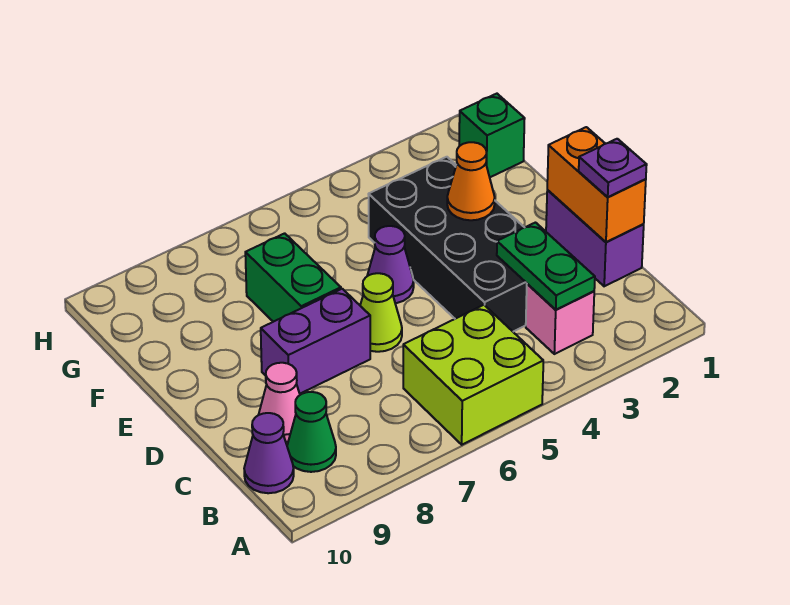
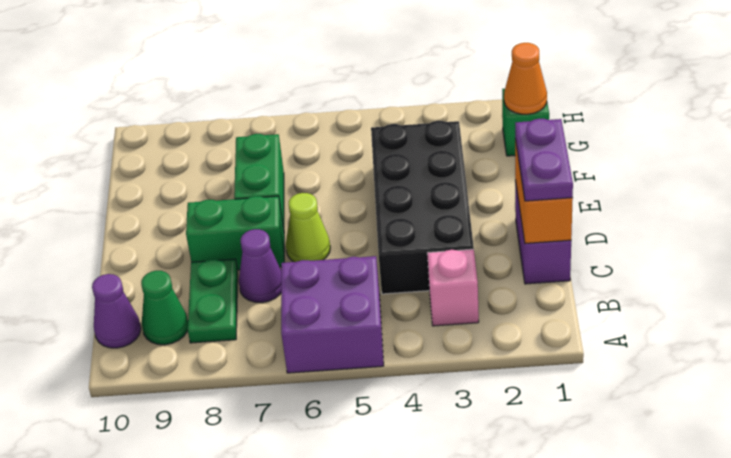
lime brick A5:B6 level 1 -> purple brick A5:B6 level 1
green plate B3:C3 level 2 -> green plate B8:C8 level 1
purple plate C1 level 3 -> purple plate C1:D1 level 3
pink cone C9 level 1 -> none
purple brick D7:D8 level 1 -> green brick D7:D8 level 1
orange cone E3 level 2 -> orange cone G1 level 2
purple cone E5 level 1 -> purple cone C7 level 1

